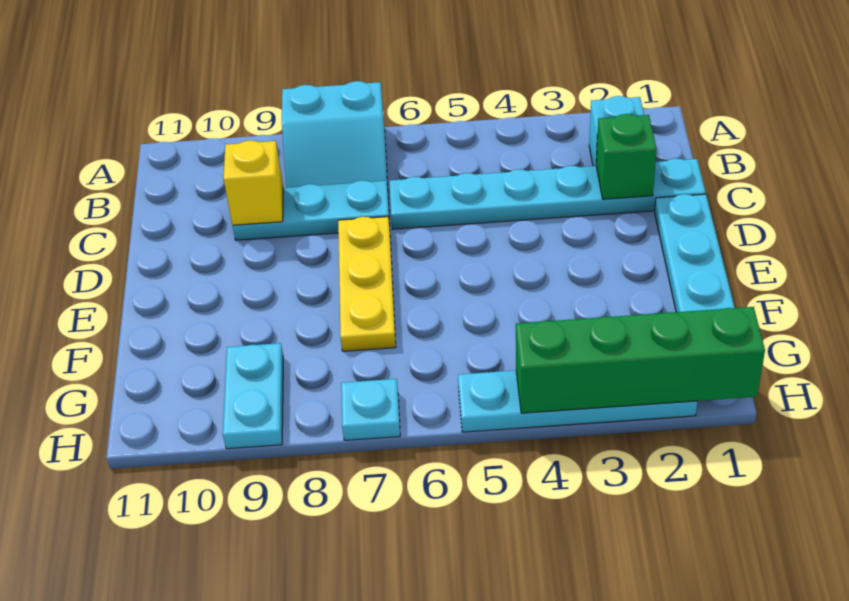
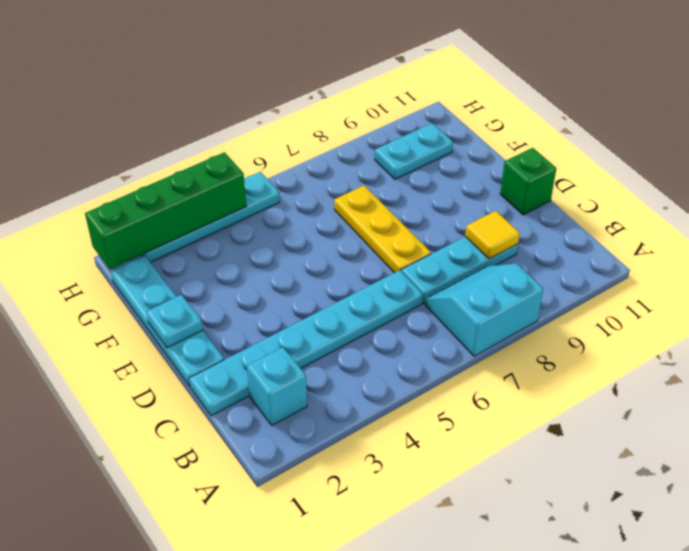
green brick C2 level 2 -> green brick D11 level 1
yellow brick C9 level 2 -> yellow tile C9 level 2
cyan plate G9:H9 level 1 -> cyan plate G9:G10 level 1
cyan plate H7 level 1 -> cyan plate E1 level 2

